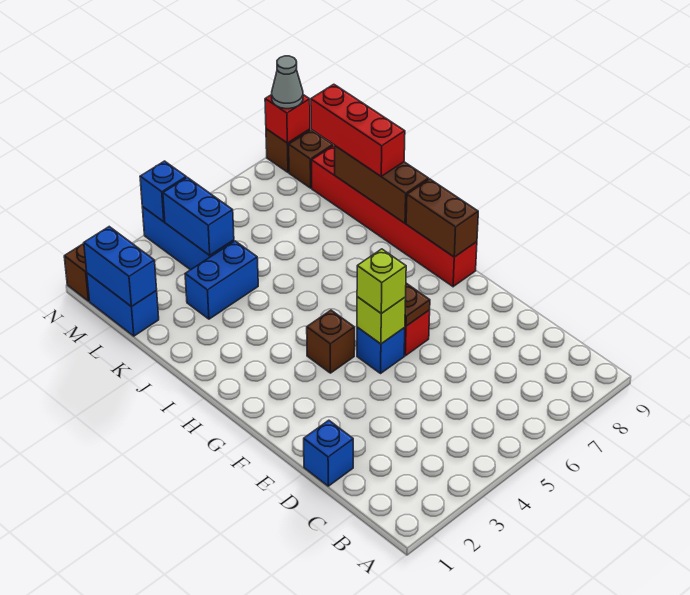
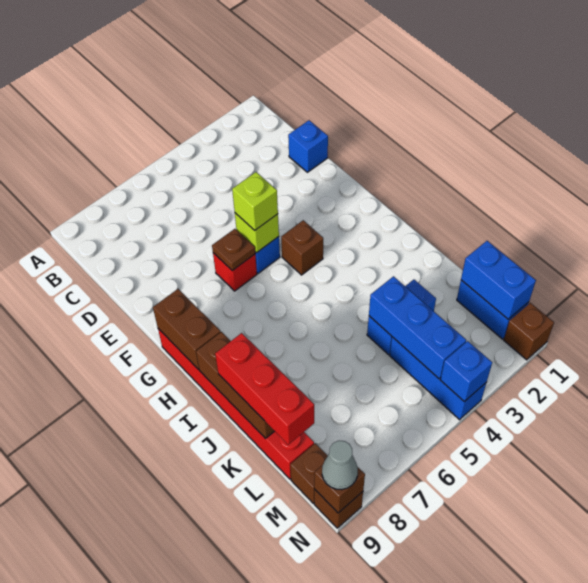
blue brick L4:M4 level 2 -> blue brick K4:M4 level 2
red brick N9 level 2 -> brown brick N9 level 2

